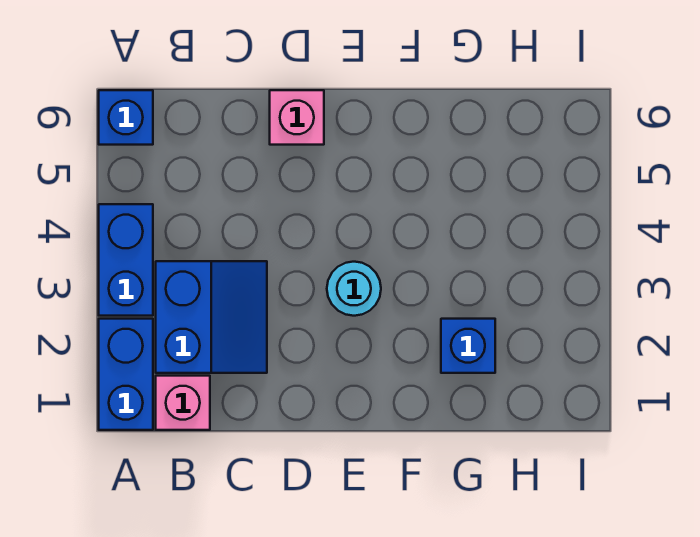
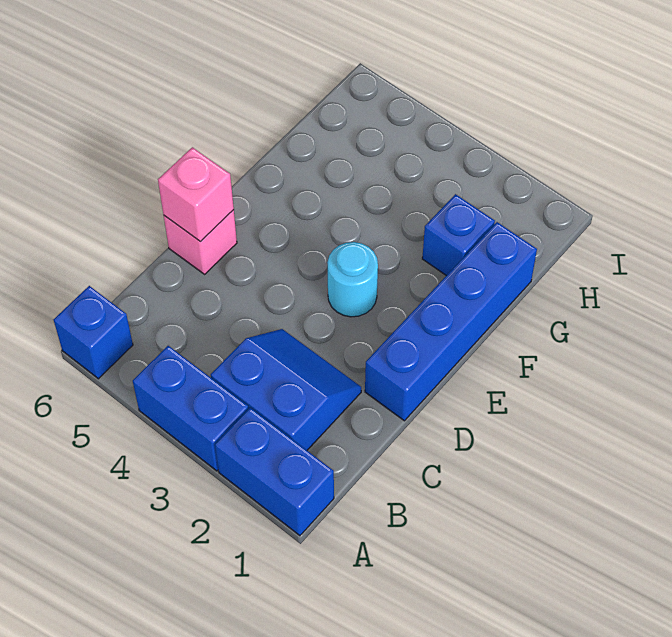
pink brick B1 level 1 -> pink brick D6 level 2
none -> blue brick D1:G1 level 1

